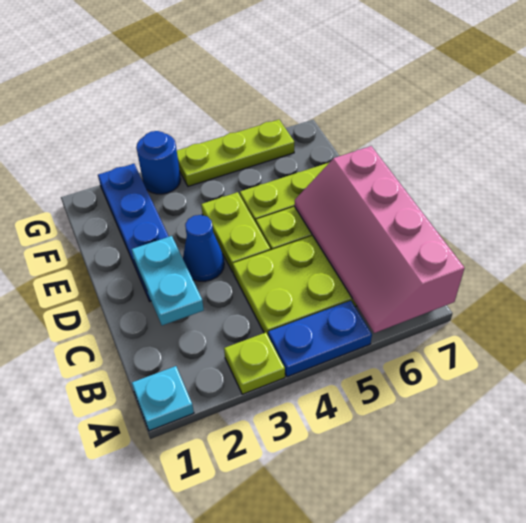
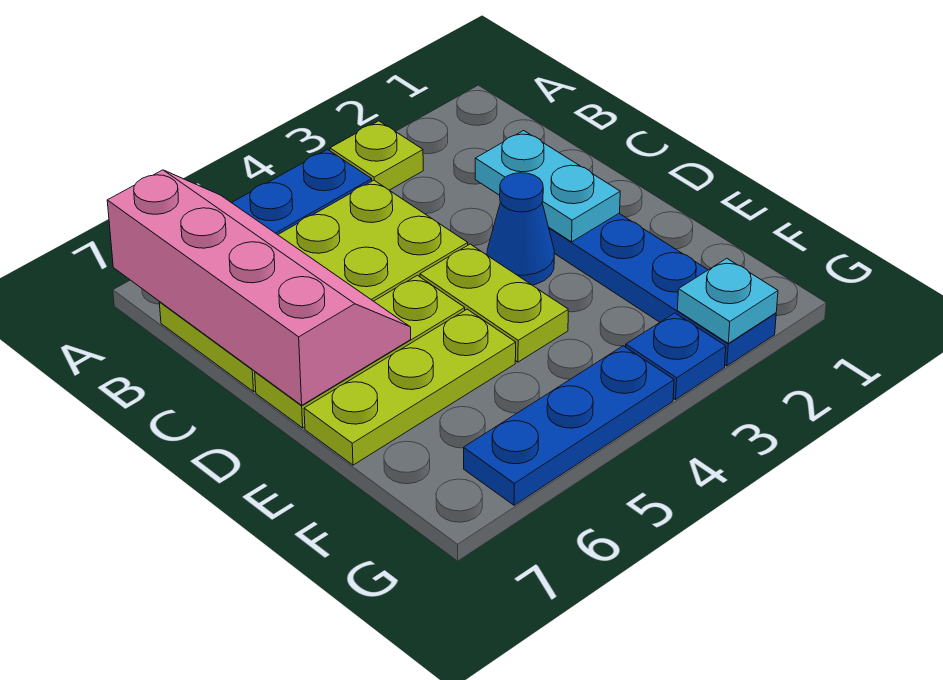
cyan plate A1 level 1 -> cyan plate G2 level 2
blue round brick G3 level 1 -> blue plate G3 level 1
lime plate G4:G6 level 1 -> blue plate G4:G6 level 1

